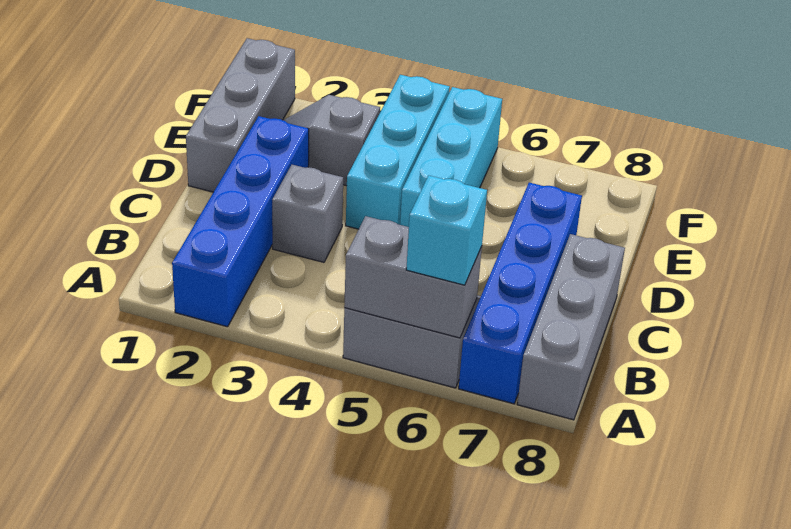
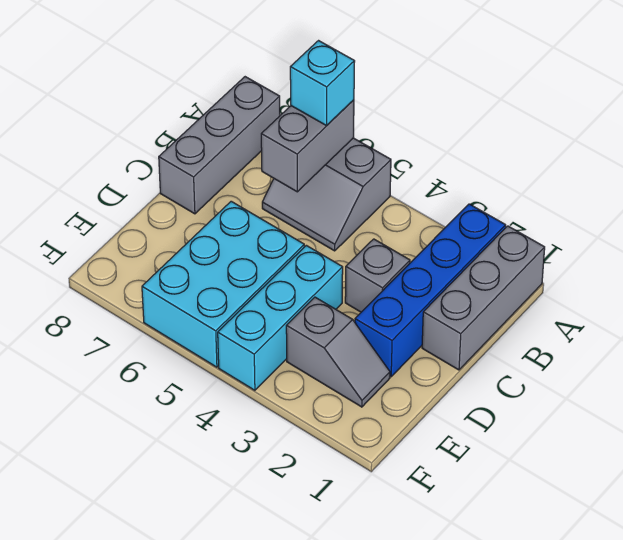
grey brick A5:A6 level 2 -> grey brick A6:B6 level 2
blue brick A7:D7 level 1 -> none
grey brick D1:F1 level 1 -> grey brick A1:C1 level 1
cyan brick D5:F5 level 1 -> cyan brick D5:F6 level 1

